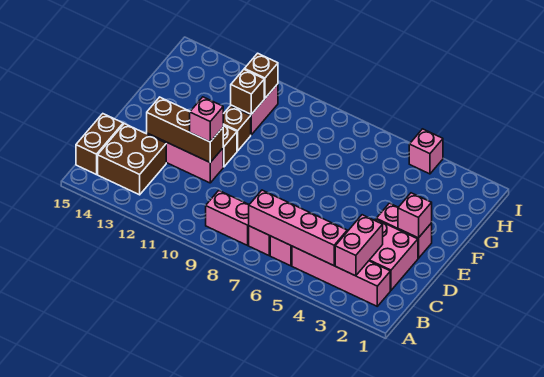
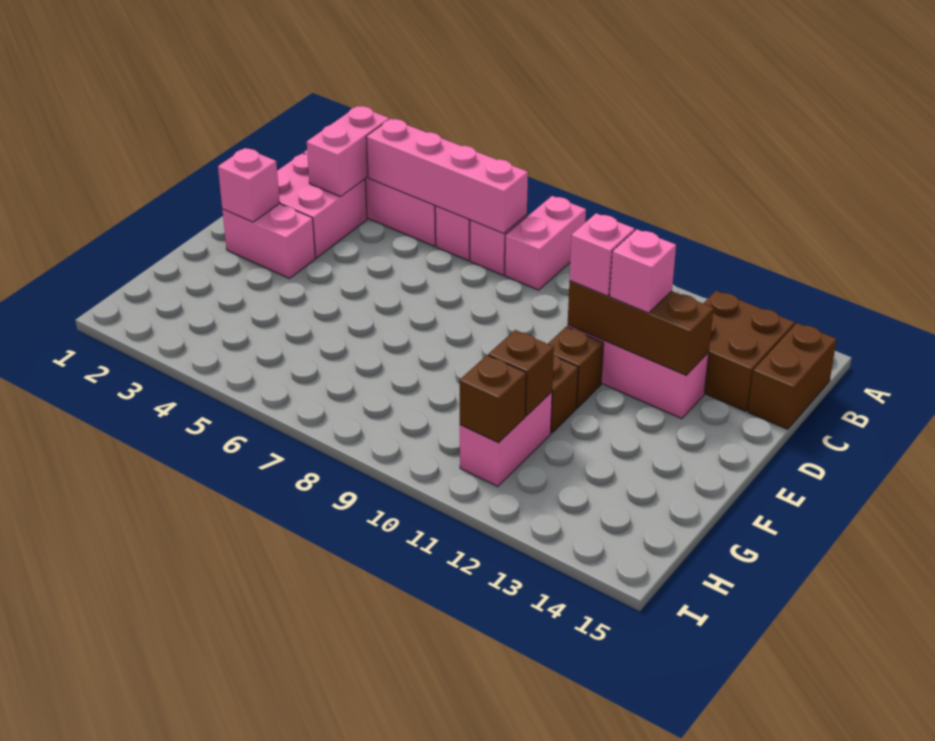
pink brick B8:B9 level 1 -> pink brick A8:B8 level 1
pink brick I4 level 1 -> pink brick D12 level 3

